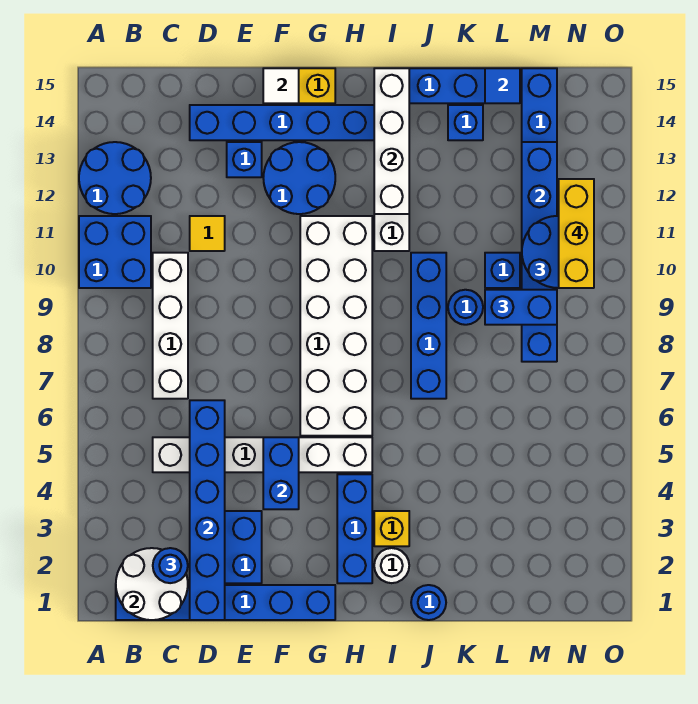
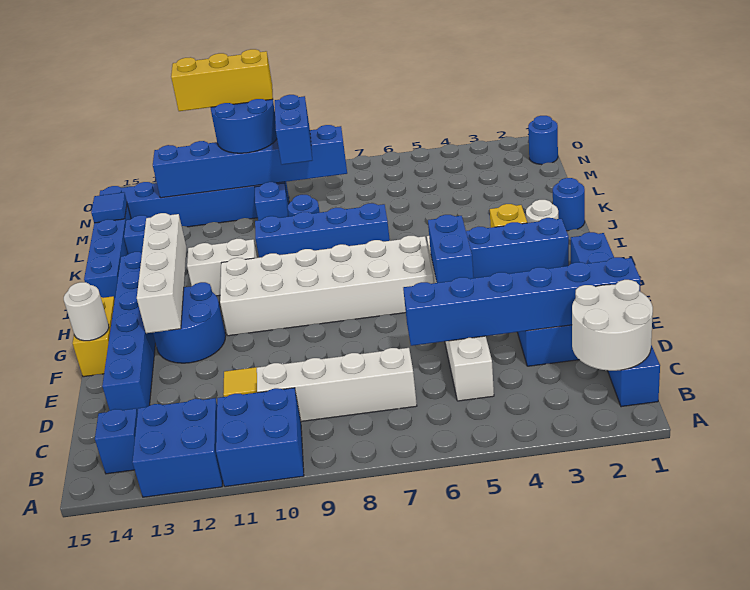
blue round brick A12:B13 level 1 -> blue brick A12:B13 level 1
blue round brick C2 level 3 -> blue round brick N1 level 1
blue brick E13 level 1 -> blue brick B14 level 1
blue brick F4:F5 level 2 -> blue brick F5:G5 level 2
white tile F15 level 2 -> white round brick F15 level 2
white brick I12:I15 level 2 -> white brick F13:I13 level 2

